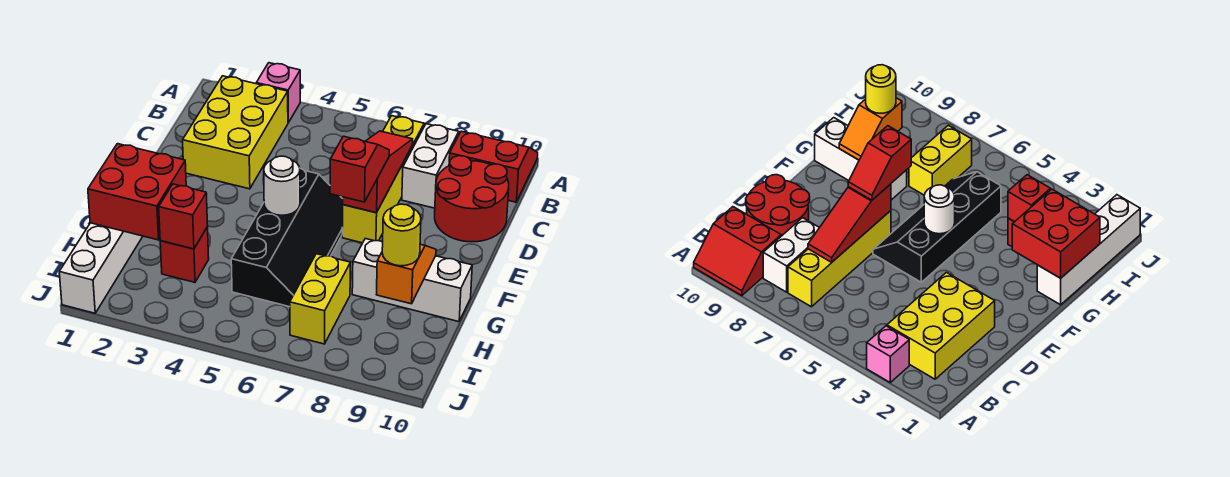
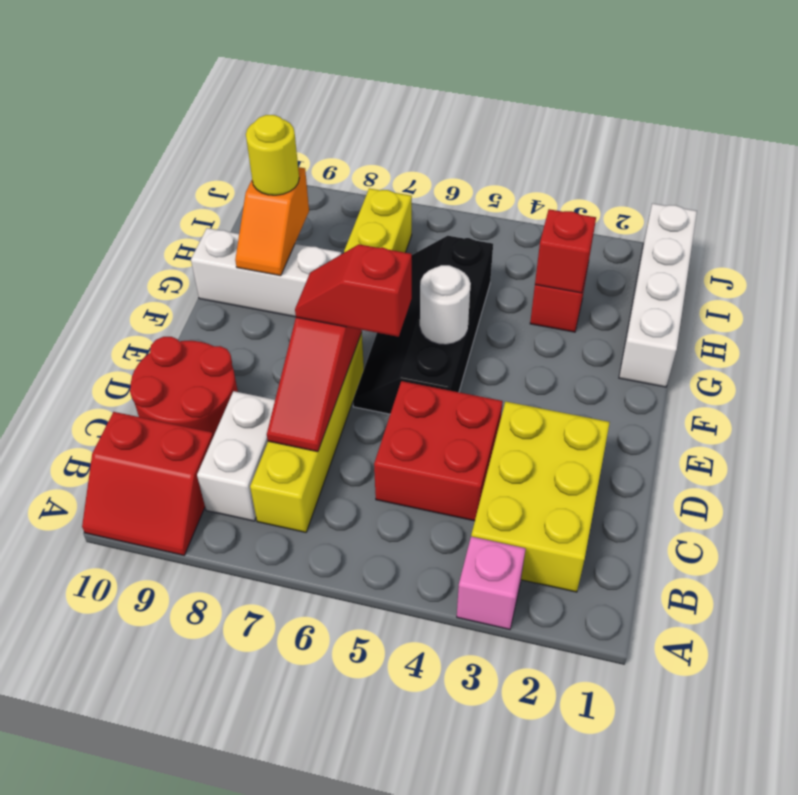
red slope E7:F7 level 3 top F -> red slope E6:E7 level 3 top 6
red brick G1:H2 level 2 -> red brick C4:D5 level 1

